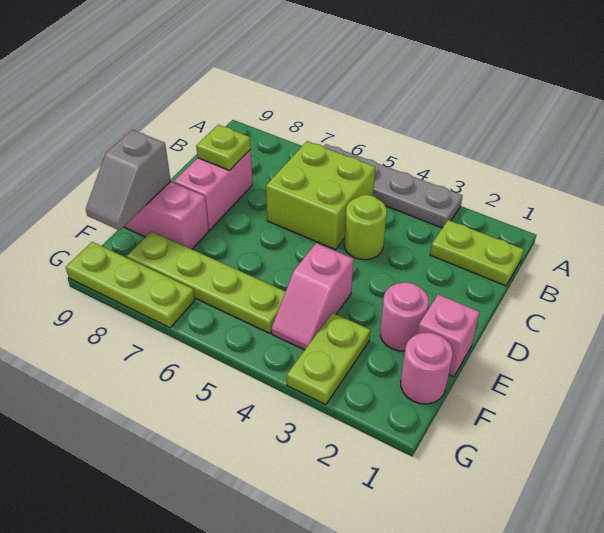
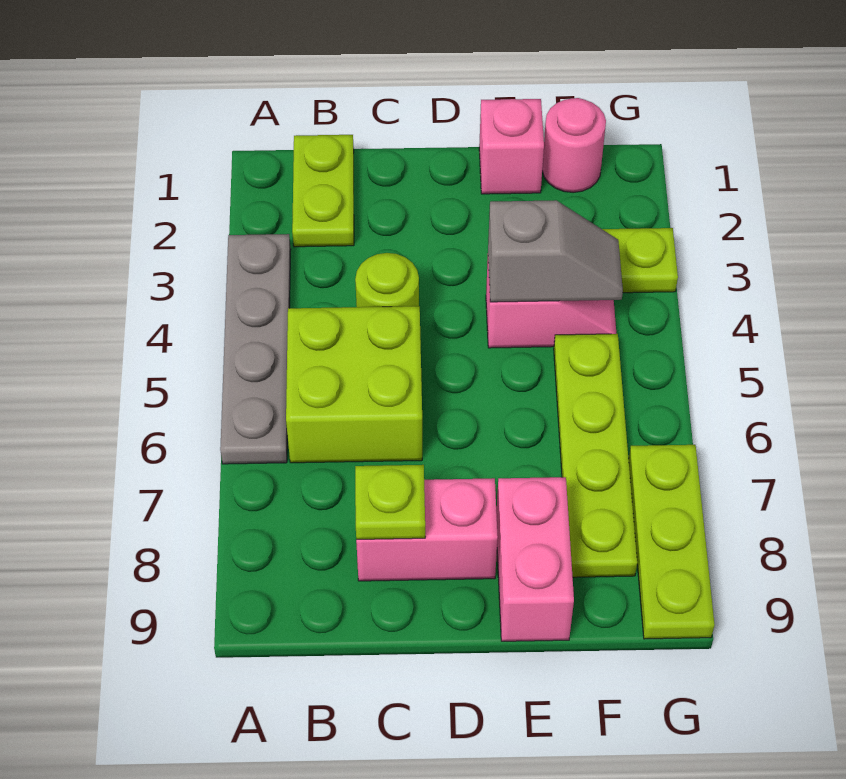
pink round brick E2 level 1 -> none
grey slope E9:F9 level 2 top E -> grey slope E4:F4 level 2 top E

